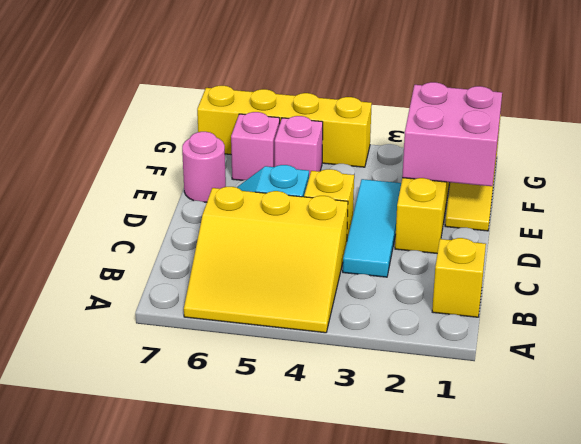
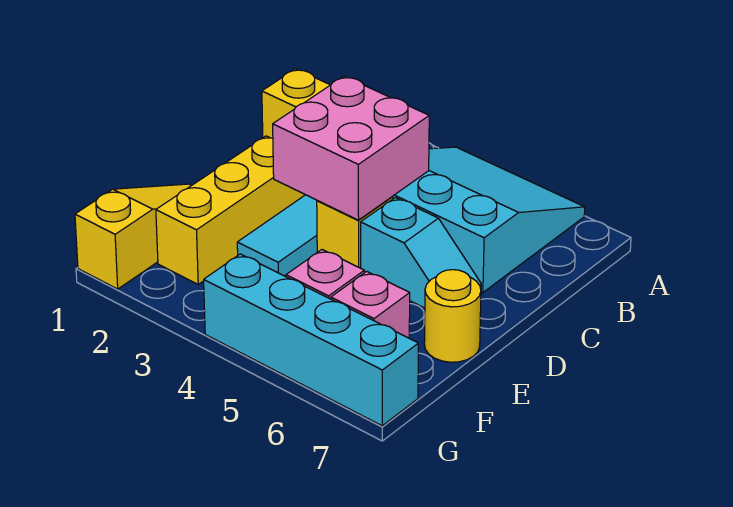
yellow slope A4:C6 level 1 top C -> cyan slope A4:C6 level 1 top C
pink brick E1:F2 level 2 -> pink brick C3:D4 level 2
pink round brick E7 level 1 -> yellow round brick E7 level 1
yellow brick G4:G7 level 1 -> cyan brick G4:G7 level 1

